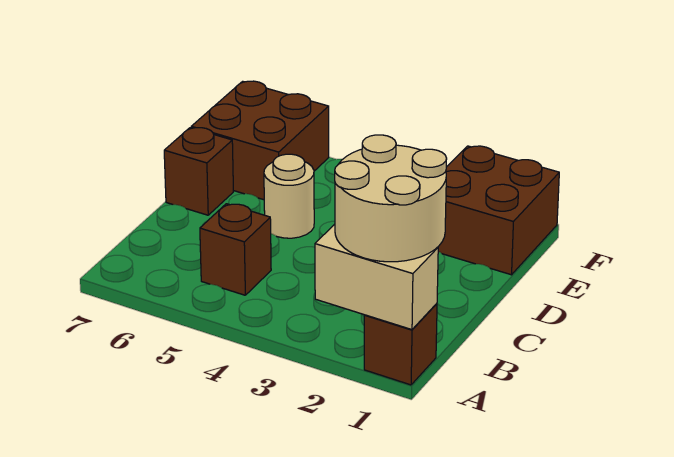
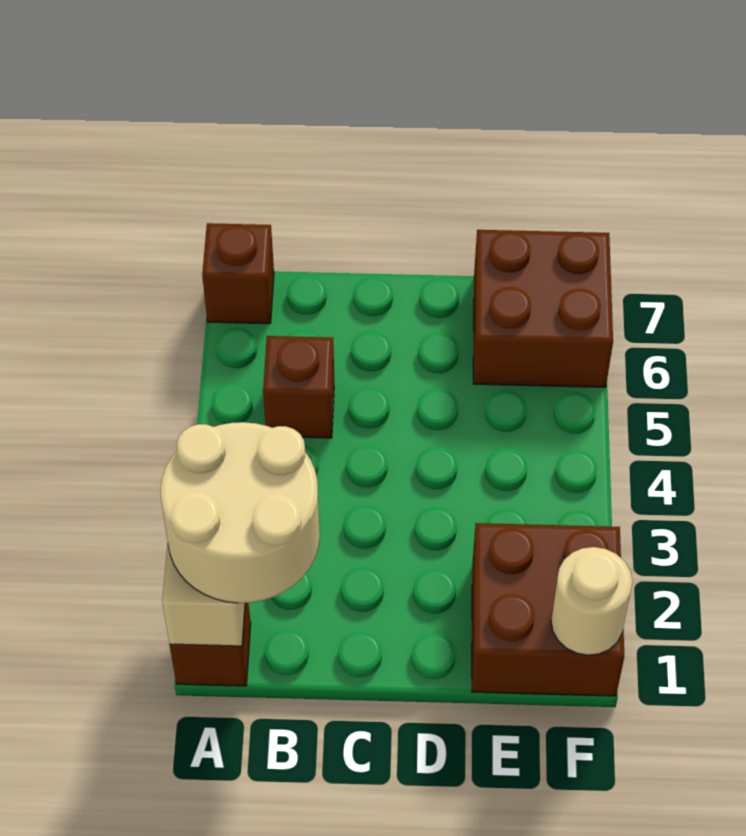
tan round brick D5 level 1 -> tan round brick F1 level 2
brown brick D7 level 1 -> brown brick A7 level 1

